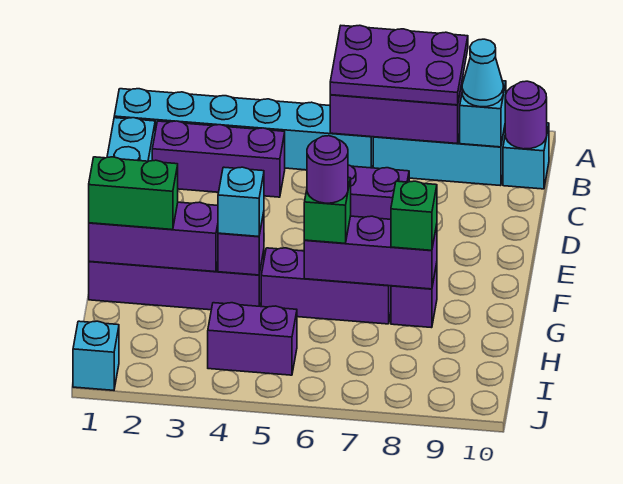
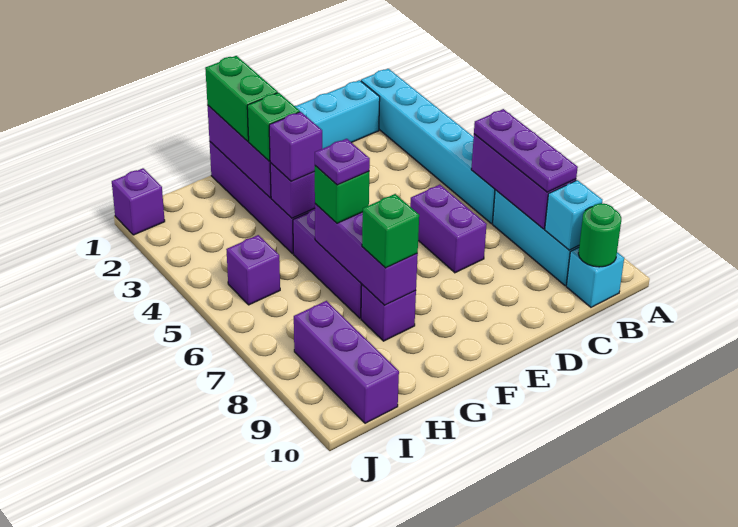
purple plate A6:B8 level 3 -> purple plate B6:B8 level 3
cyan cone B9 level 3 -> none
purple round brick B10 level 2 -> green round brick B10 level 2
purple brick C2:C4 level 1 -> purple brick I8:I10 level 1
none -> green brick G3 level 3
cyan brick G4 level 3 -> purple brick G4 level 3
purple round brick G6 level 4 -> purple plate G6 level 4
purple brick I4:I5 level 1 -> purple brick I5 level 1
cyan brick J1 level 1 -> purple brick J1 level 1

